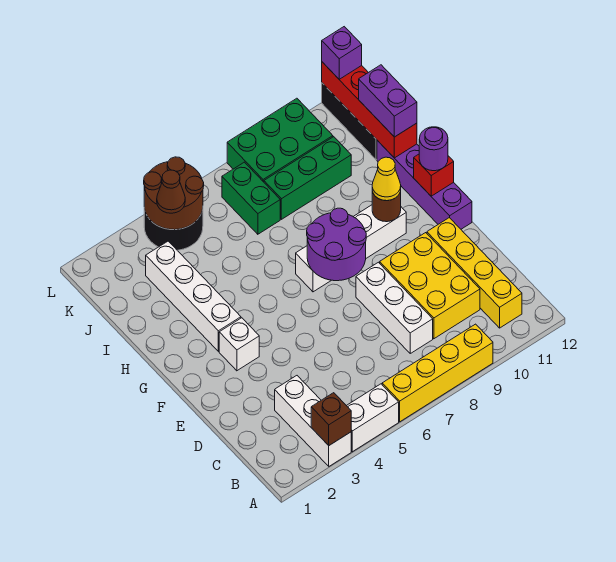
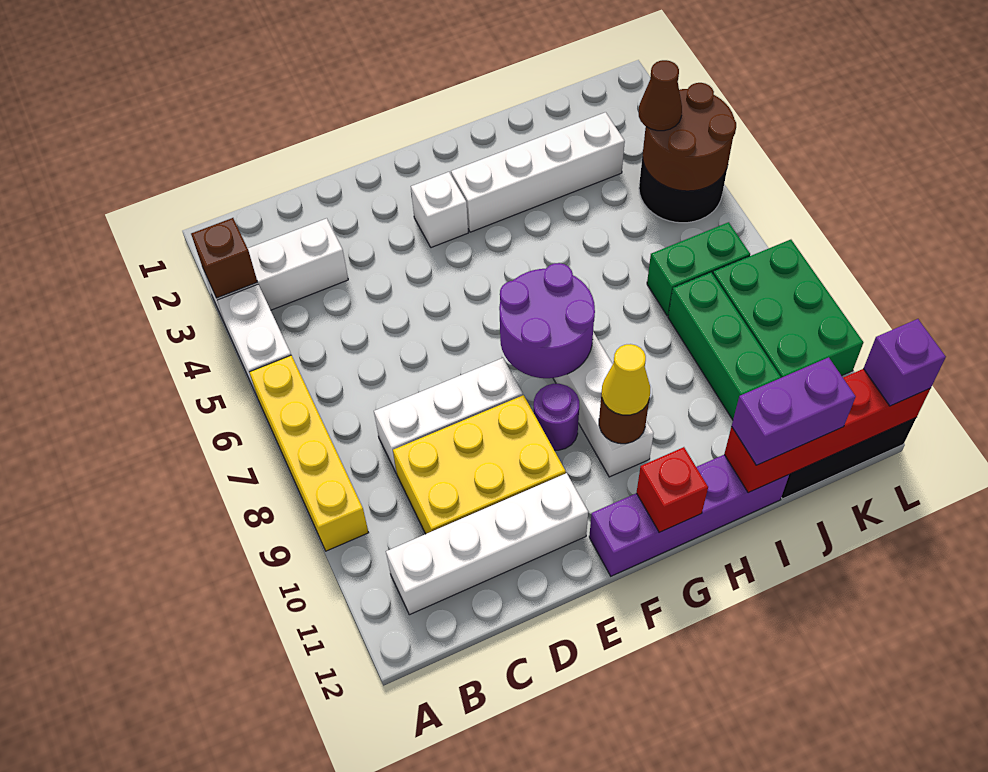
yellow brick B11:E11 level 1 -> white brick B11:E11 level 1
purple round brick G12 level 3 -> purple round brick F9 level 1

